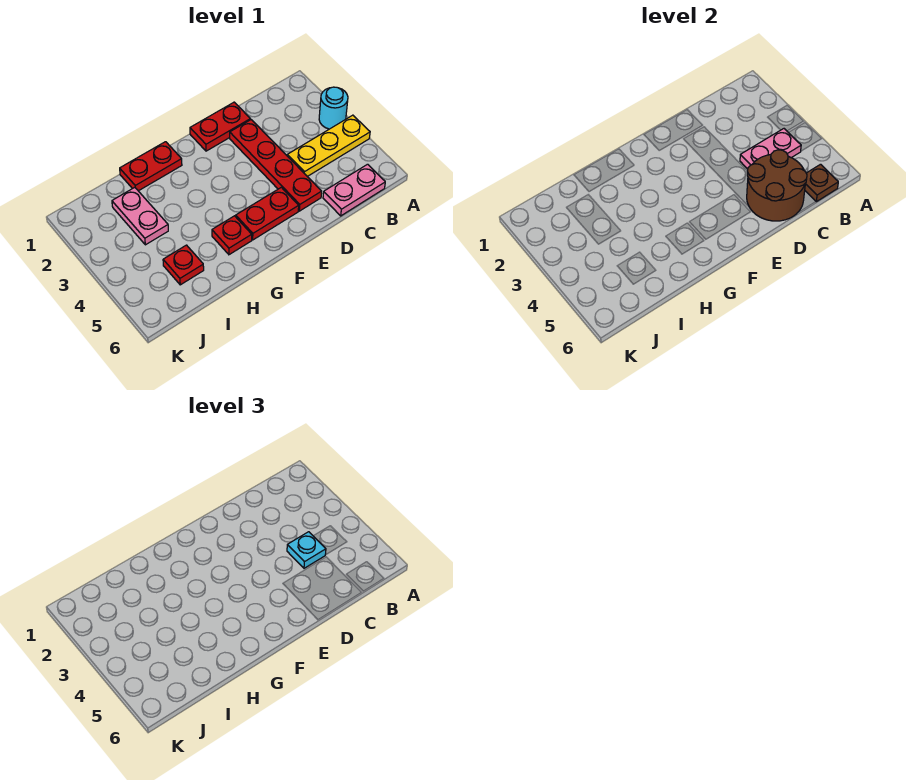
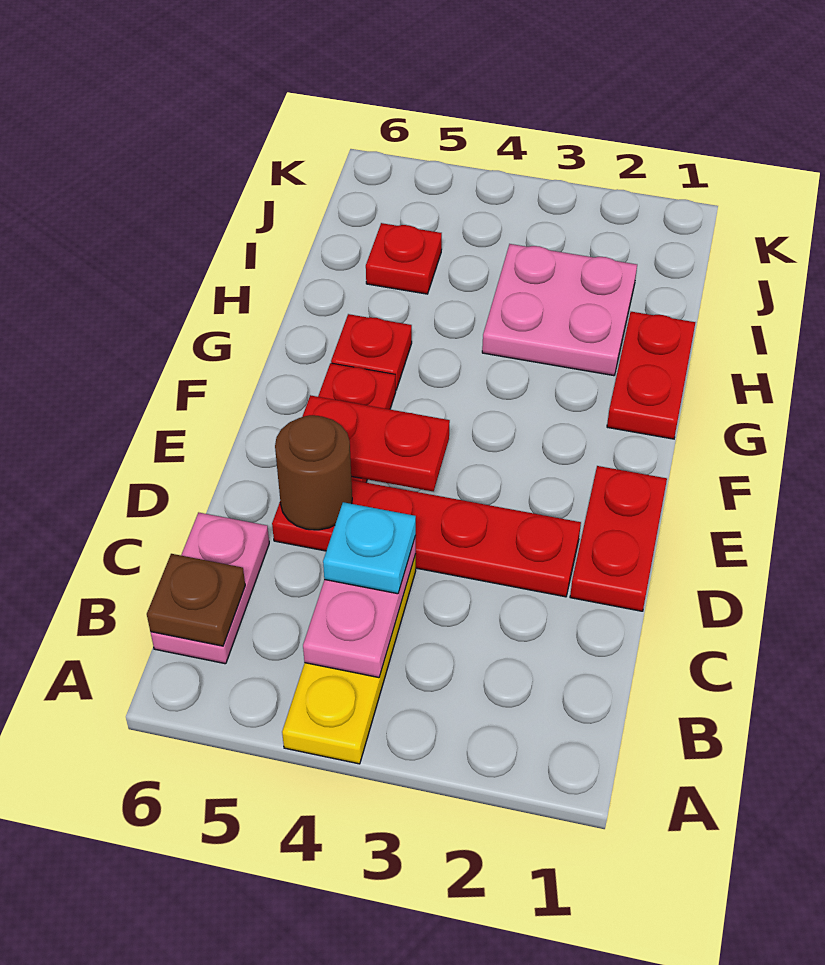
cyan round brick A3 level 1 -> none
brown round brick C5:D6 level 2 -> brown round brick D5 level 2
none -> red plate E4:E5 level 2
pink plate I2:I3 level 1 -> pink plate H2:I3 level 1

